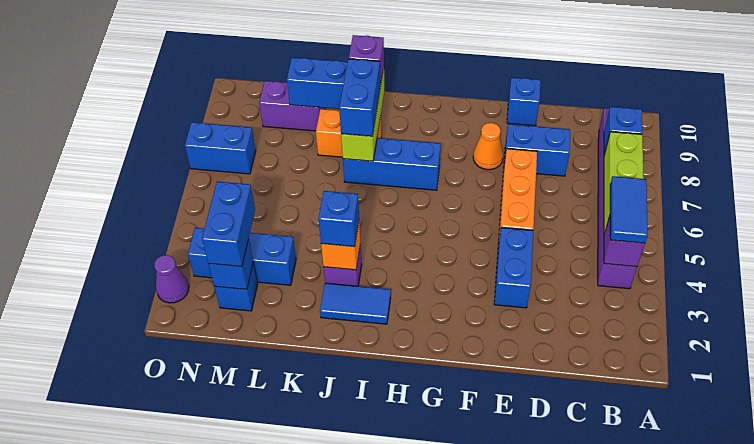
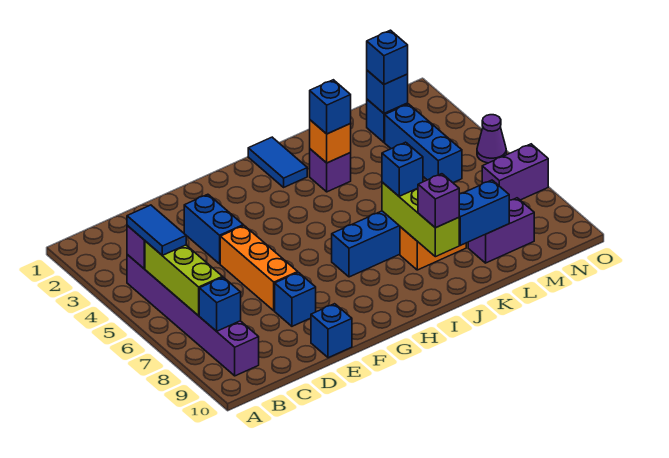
blue brick D8:E8 level 1 -> blue brick E8 level 1
orange cone F8 level 1 -> none
blue tile I2:J2 level 1 -> blue tile I1:I2 level 1
blue brick J7:J8 level 3 -> blue brick J7 level 3
blue brick L3:N3 level 1 -> blue brick M3:M5 level 1
blue brick M2:M3 level 3 -> blue brick M2 level 3
blue brick N7:O7 level 1 -> purple brick N7:O7 level 1
purple cone O2 level 1 -> purple cone O5 level 1

